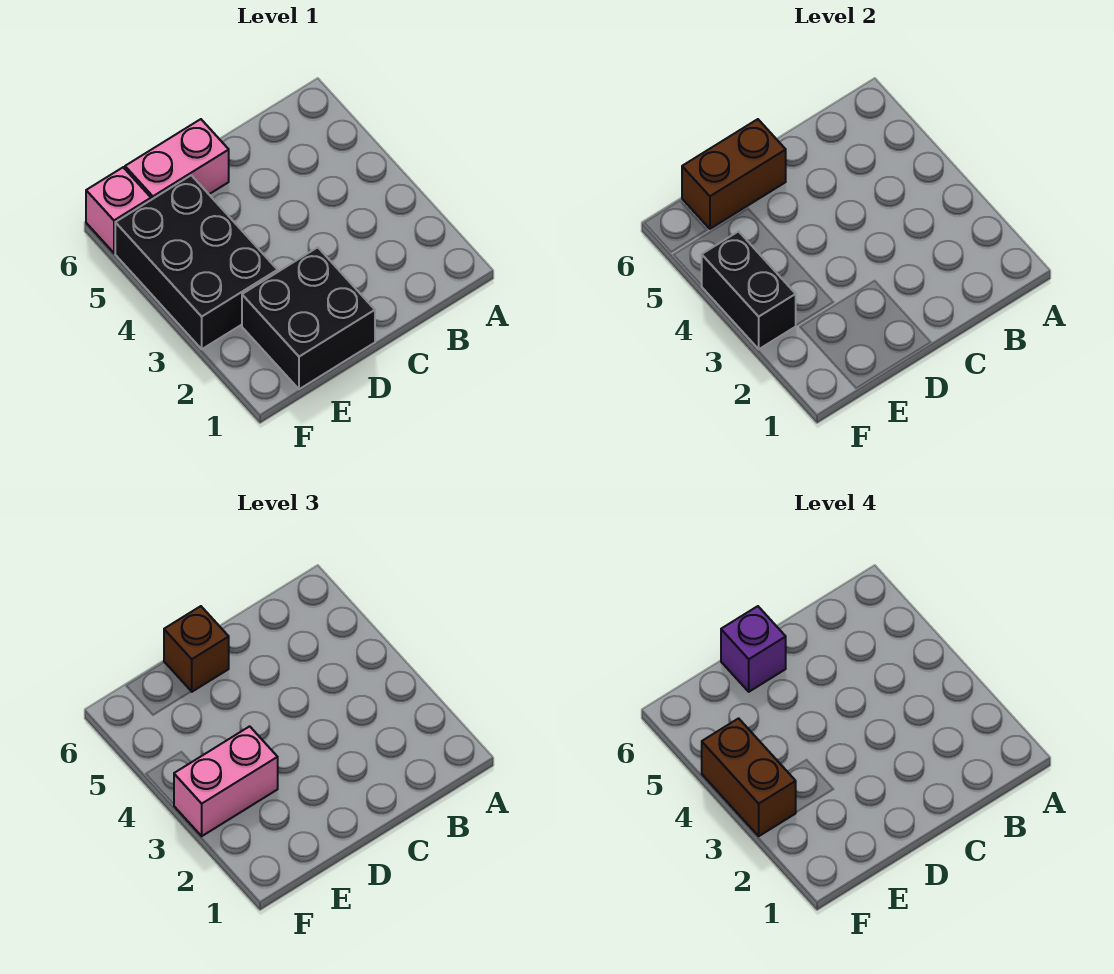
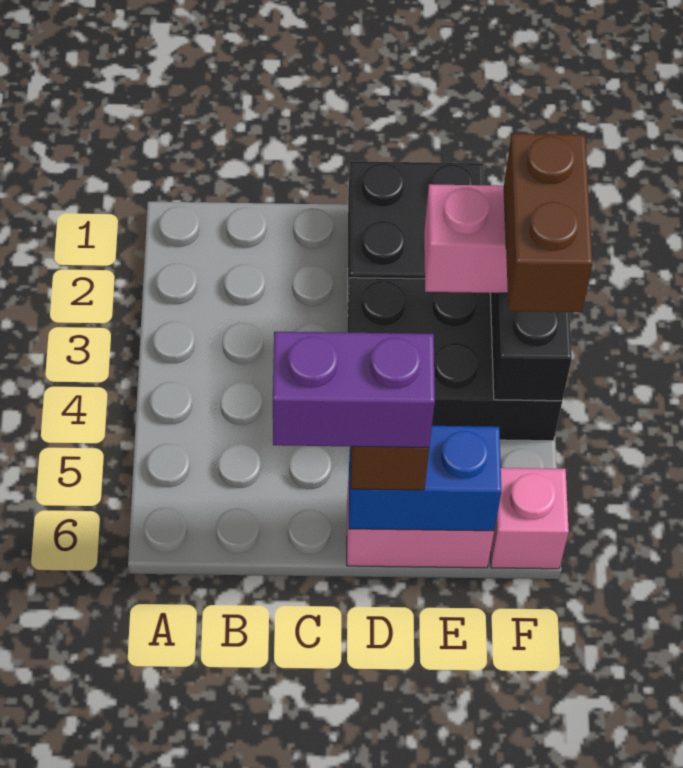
brown brick D6:E6 level 2 -> blue brick D6:E6 level 2
purple brick D6 level 4 -> purple brick C6:D6 level 4
black brick E3:F5 level 1 -> black brick D3:F4 level 1

